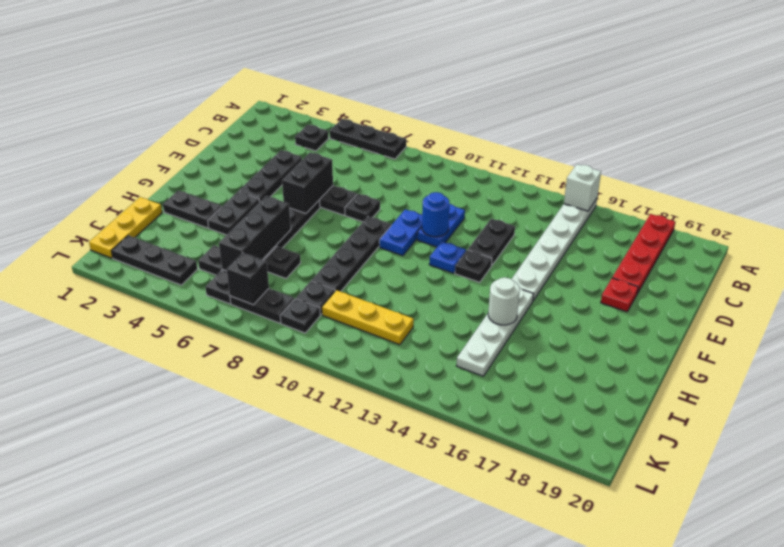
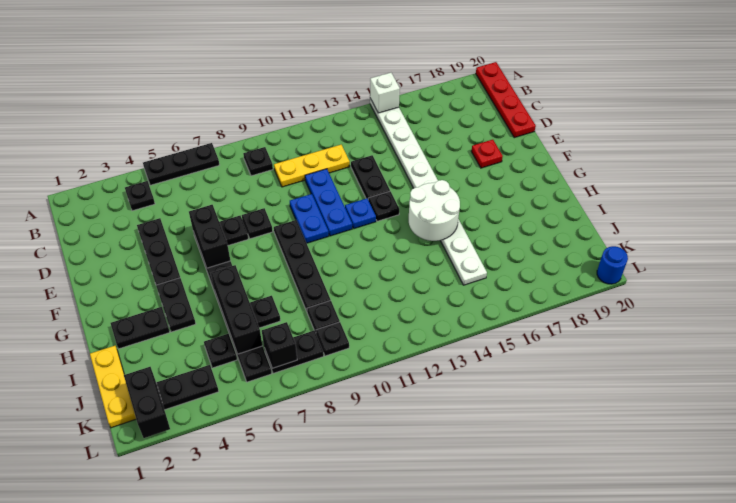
red plate A18:D18 level 1 -> red plate A20:D20 level 1
none -> black plate B9 level 1
blue plate D11:E11 level 1 -> blue plate D11:F11 level 1
blue round brick E11 level 2 -> blue round brick L20 level 1
white round brick H15 level 2 -> white round brick G14:H15 level 2
yellow plate J10:J12 level 1 -> yellow plate C10:C12 level 1
none -> black brick K2:L2 level 2

